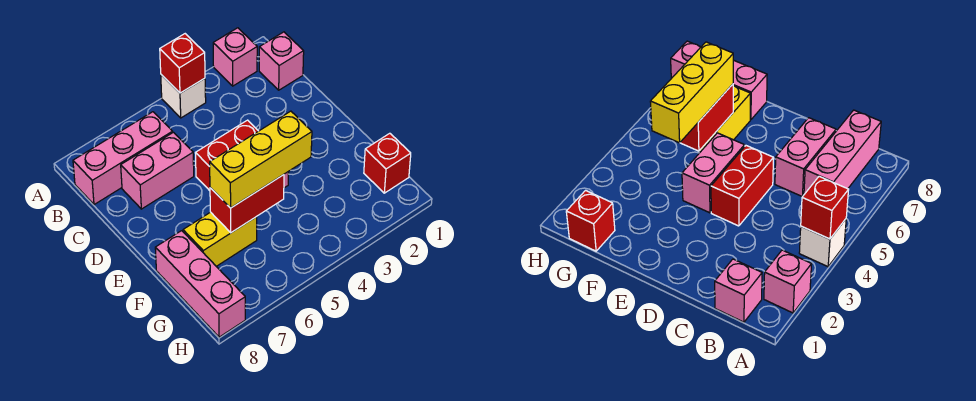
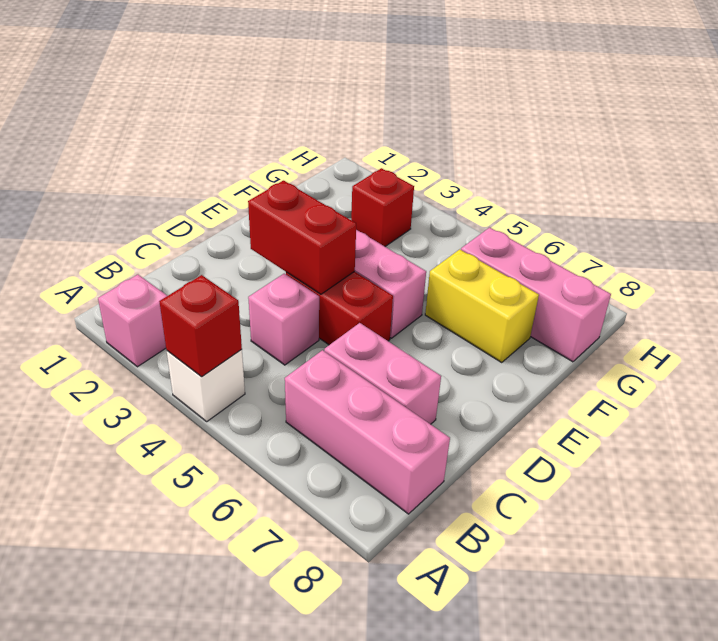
pink brick B1 level 1 -> pink brick C4 level 1
yellow brick F4:F6 level 3 -> none
red brick F5:F6 level 2 -> red brick D3:D4 level 2
pink brick F8:H8 level 1 -> pink brick G6:G8 level 1
red brick G1 level 1 -> red brick G3 level 1

